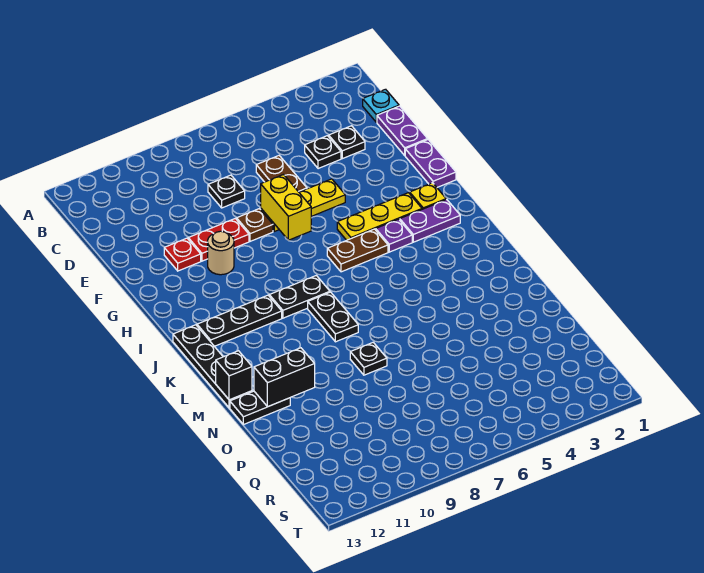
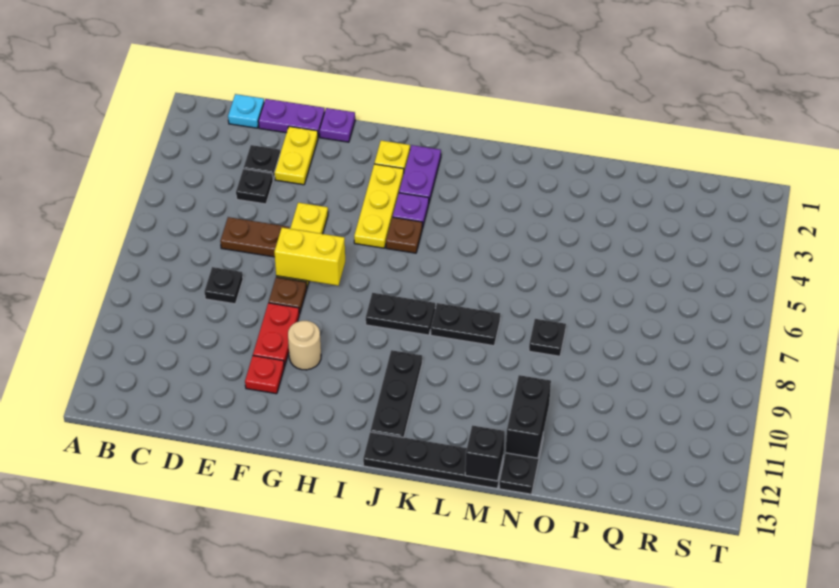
none -> yellow plate E2:E3 level 1
purple plate F1:G1 level 1 -> purple plate F1 level 1
brown plate I5:I6 level 1 -> brown plate I5 level 1
black plate J8:J9 level 1 -> black plate I8:J8 level 1

